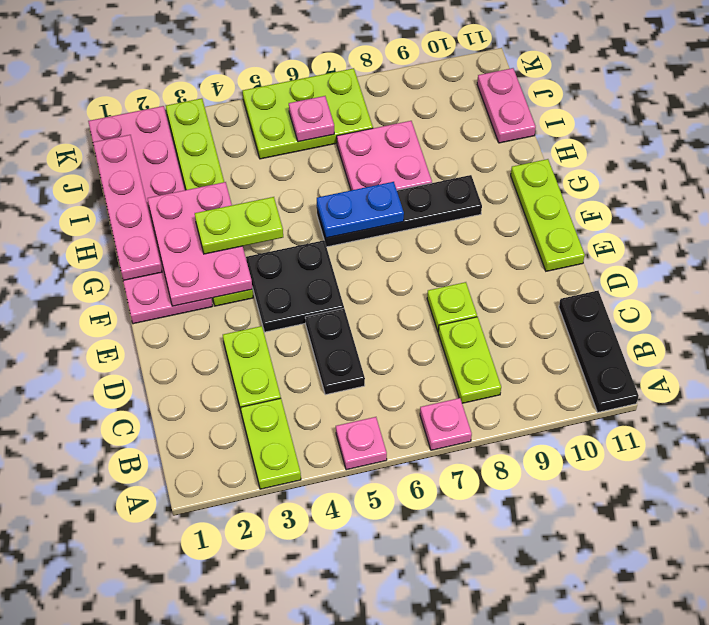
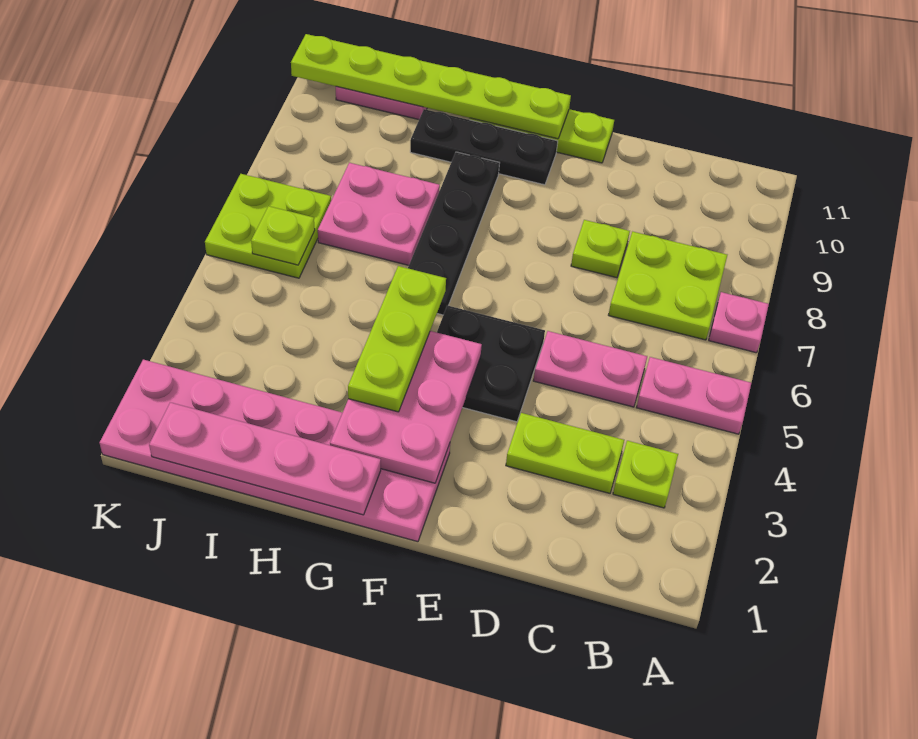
lime plate A3:B3 level 1 -> lime plate B3 level 1
pink plate A5 level 1 -> pink plate A5:B5 level 1
black plate A11:C11 level 1 -> black plate F10:H10 level 1
lime plate B8:C8 level 1 -> lime plate B7:C8 level 1
black plate C5:D5 level 1 -> pink plate C5:D5 level 1
pink plate F2:H3 level 2 -> pink plate F2:G4 level 2
lime plate F3:K3 level 1 -> lime plate F11:K11 level 2
lime plate G3:G4 level 3 -> lime plate G3:G5 level 3
blue plate G6:G7 level 2 -> none
lime plate J5:K7 level 1 -> lime plate J6:K7 level 1
pink plate J6 level 2 -> lime plate J6 level 2

